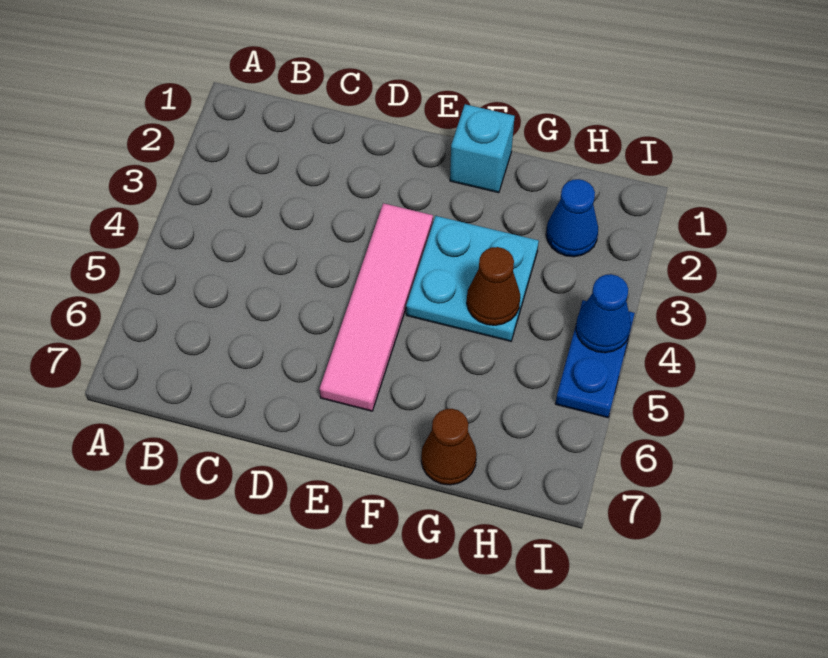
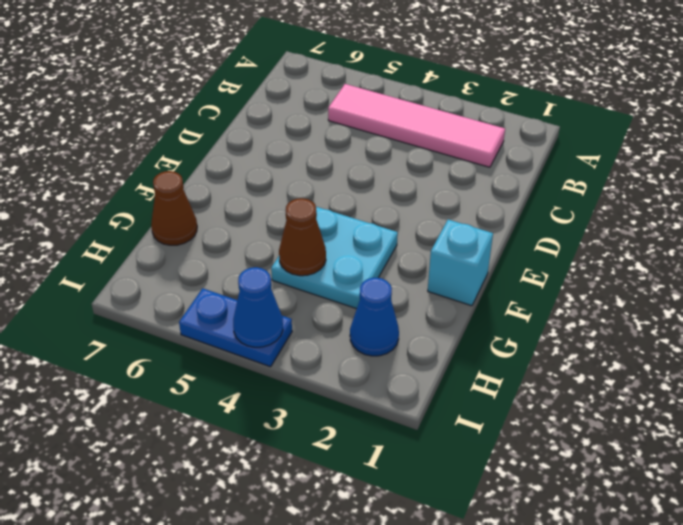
pink tile E3:E6 level 1 -> pink tile B2:B5 level 1

